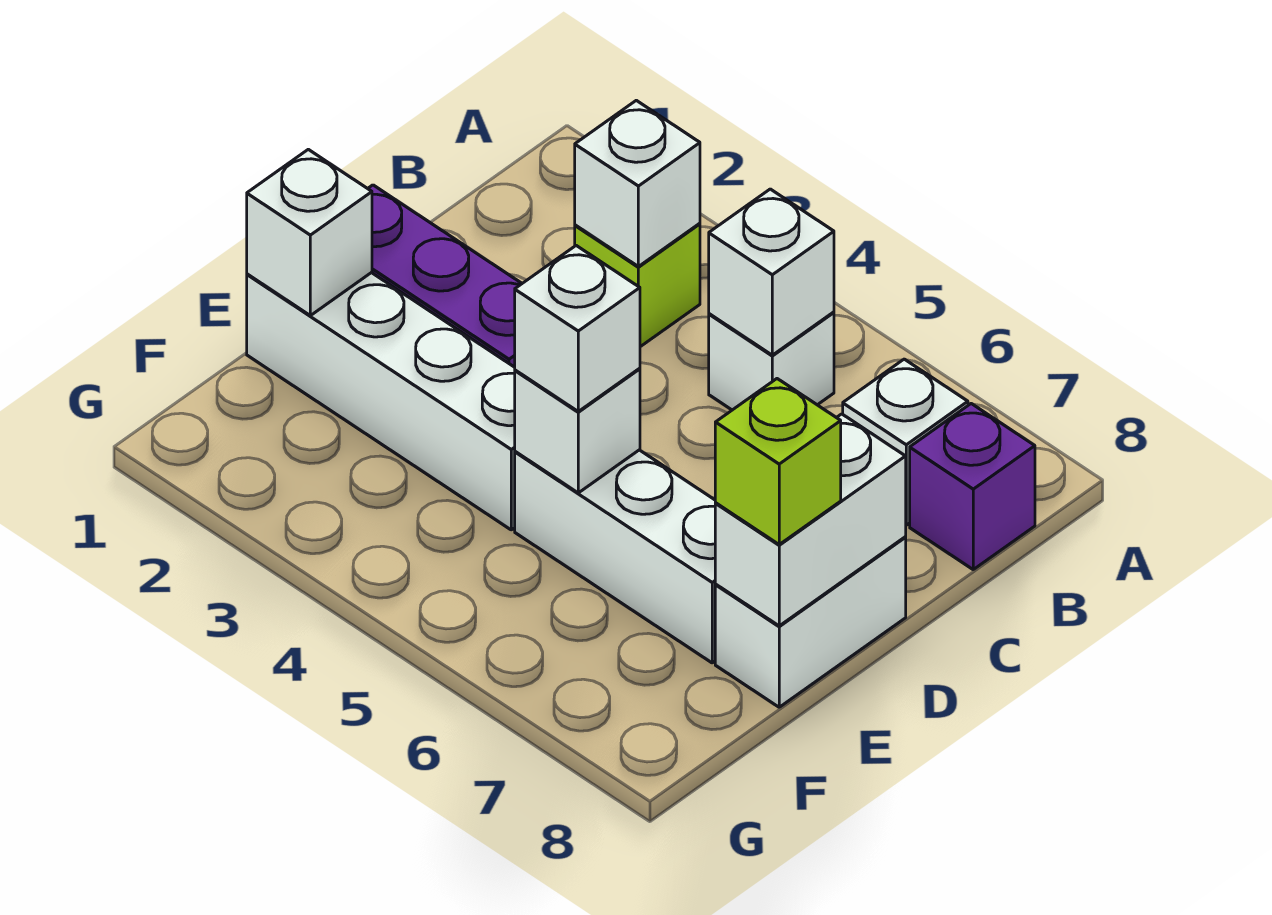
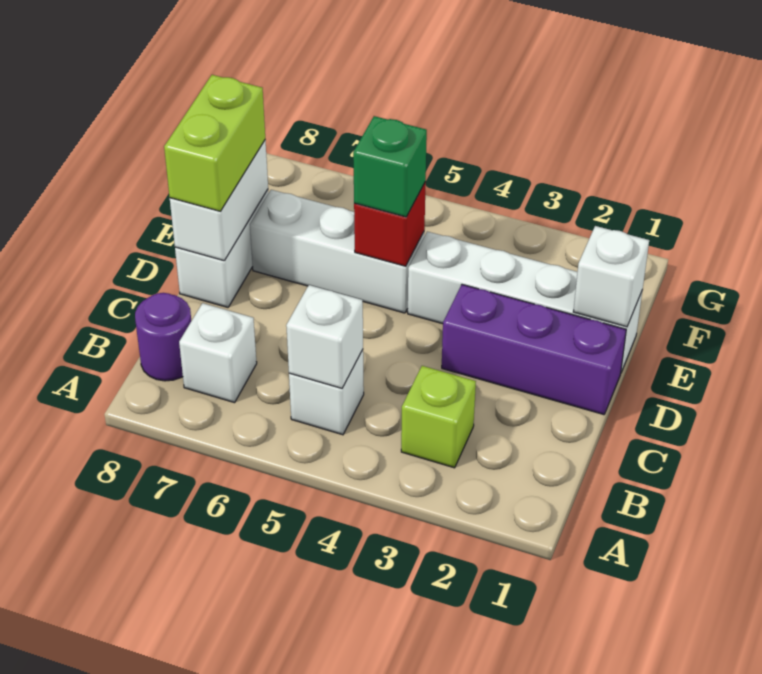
white brick B3 level 2 -> none
purple brick B8 level 1 -> purple round brick B8 level 1
white brick E5 level 2 -> red brick E5 level 2
white brick E5 level 3 -> green brick E5 level 3
lime brick E8 level 3 -> lime brick D8:E8 level 3

